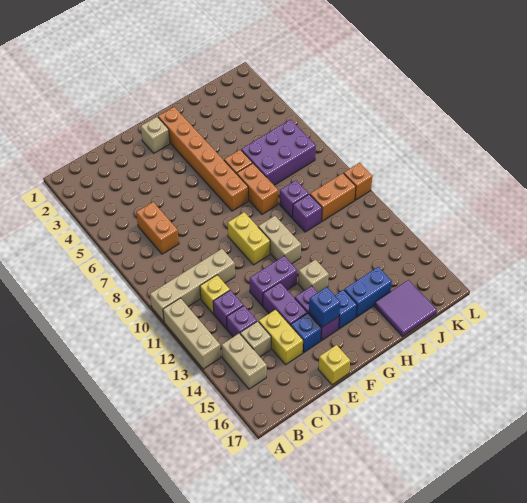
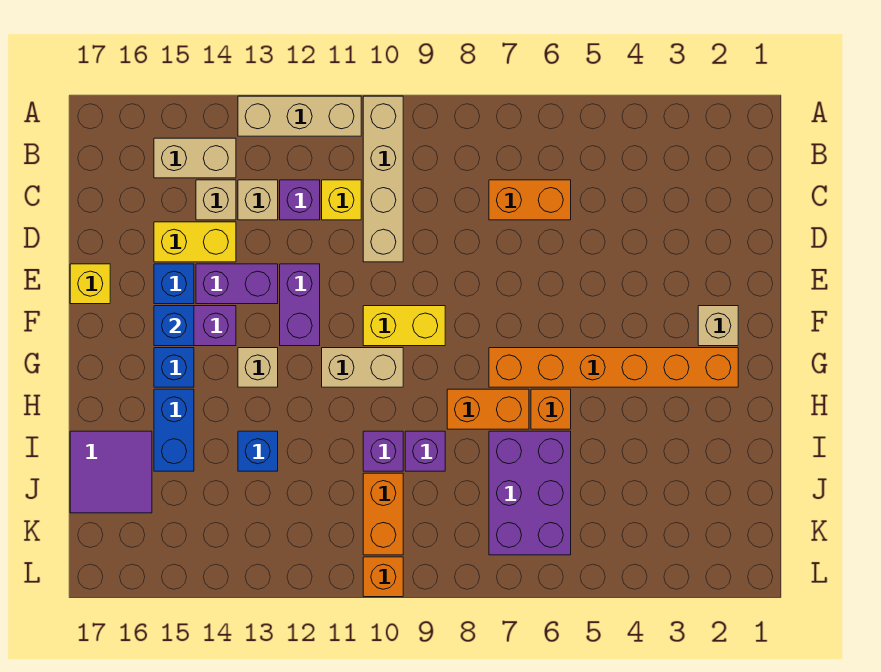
purple brick C13 level 1 -> tan brick C13 level 1
none -> blue brick I13 level 1

